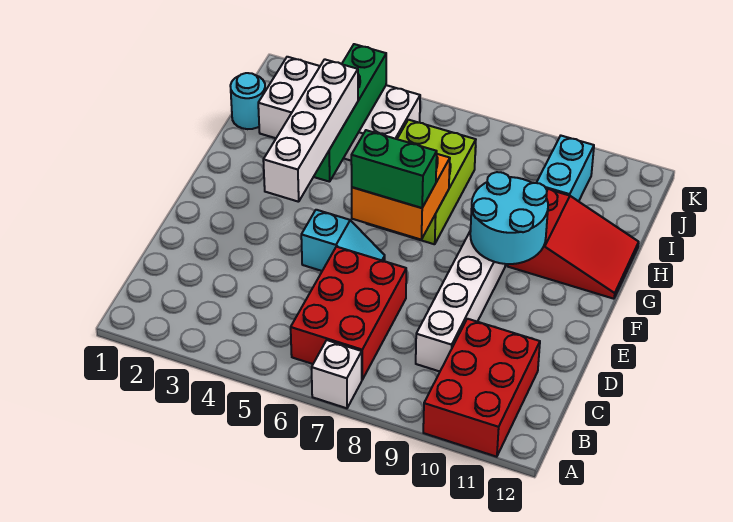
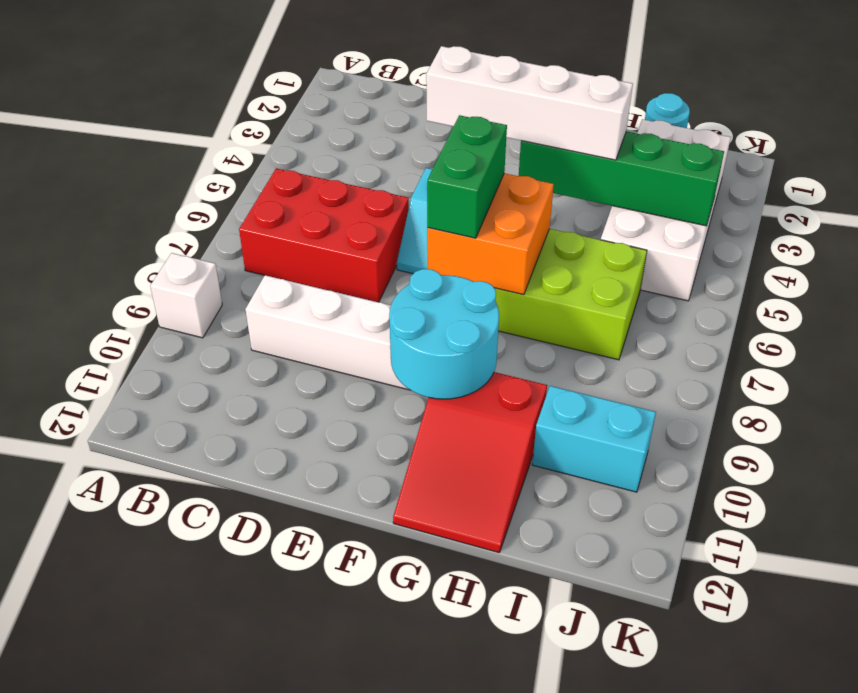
white brick A7 level 1 -> white brick A9 level 1
red brick A10:C11 level 1 -> none

